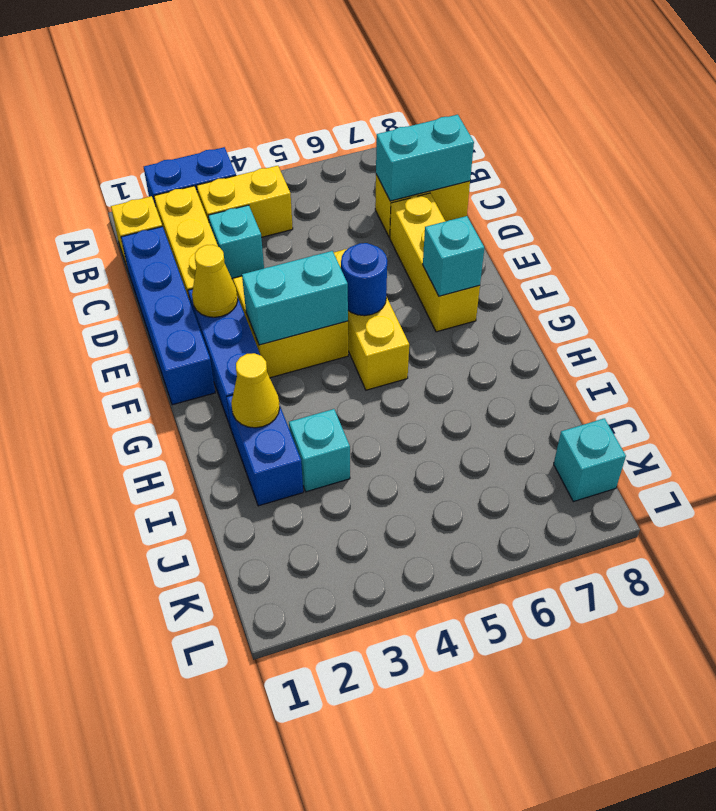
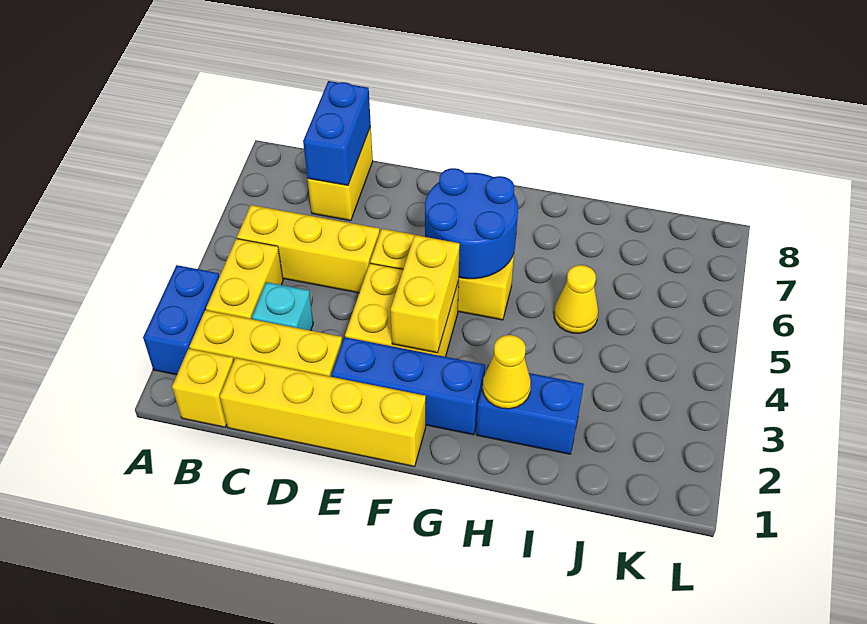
blue brick C1:F1 level 1 -> yellow brick C1:F1 level 1
cyan brick C7:C8 level 2 -> blue brick C7:C8 level 2
yellow brick D7:F7 level 1 -> yellow brick B5:D5 level 1
yellow cone E2 level 2 -> yellow cone I5 level 1
cyan brick F3:F4 level 2 -> yellow brick F3:F4 level 2
blue round brick F5 level 2 -> blue round brick F5:G6 level 2
cyan brick F7 level 2 -> none
cyan brick I3 level 1 -> none
cyan brick K8 level 1 -> none

